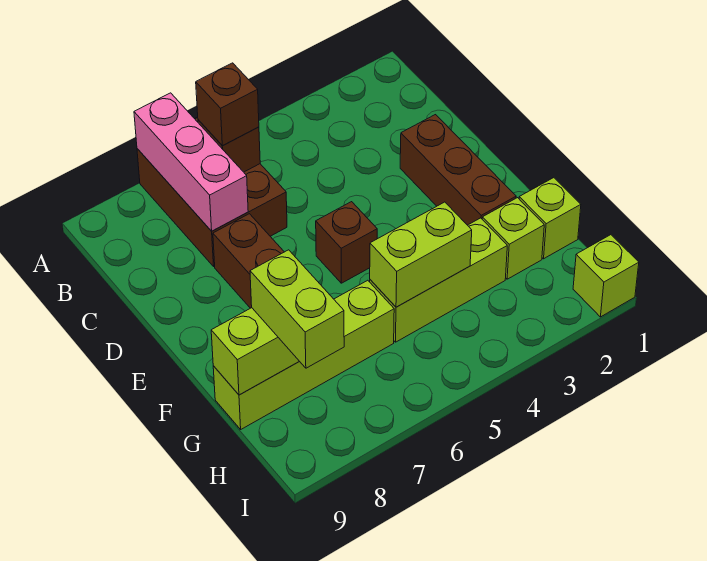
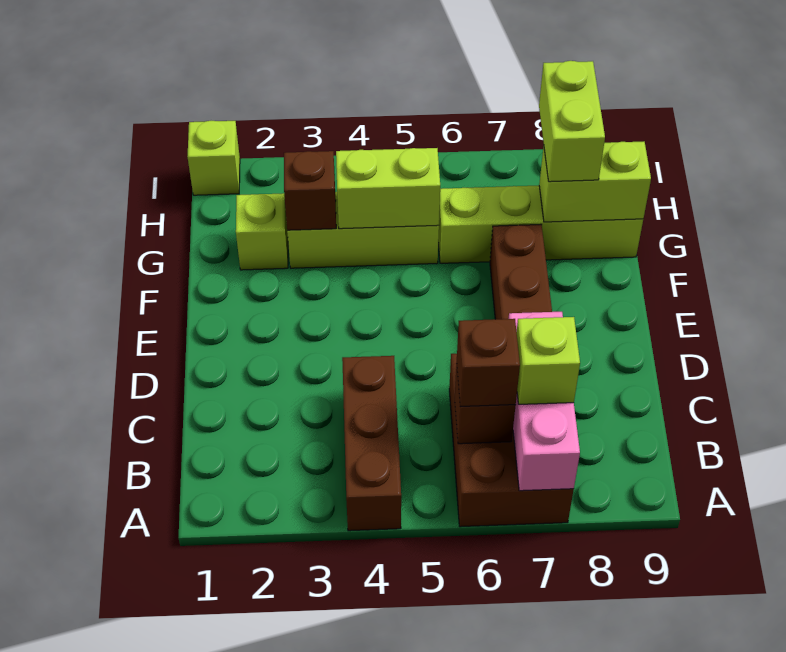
brown brick D2:F2 level 1 -> brown brick A4:C4 level 1
brown brick E5 level 1 -> brown brick G3 level 2
lime brick G1 level 1 -> lime brick B7 level 3

